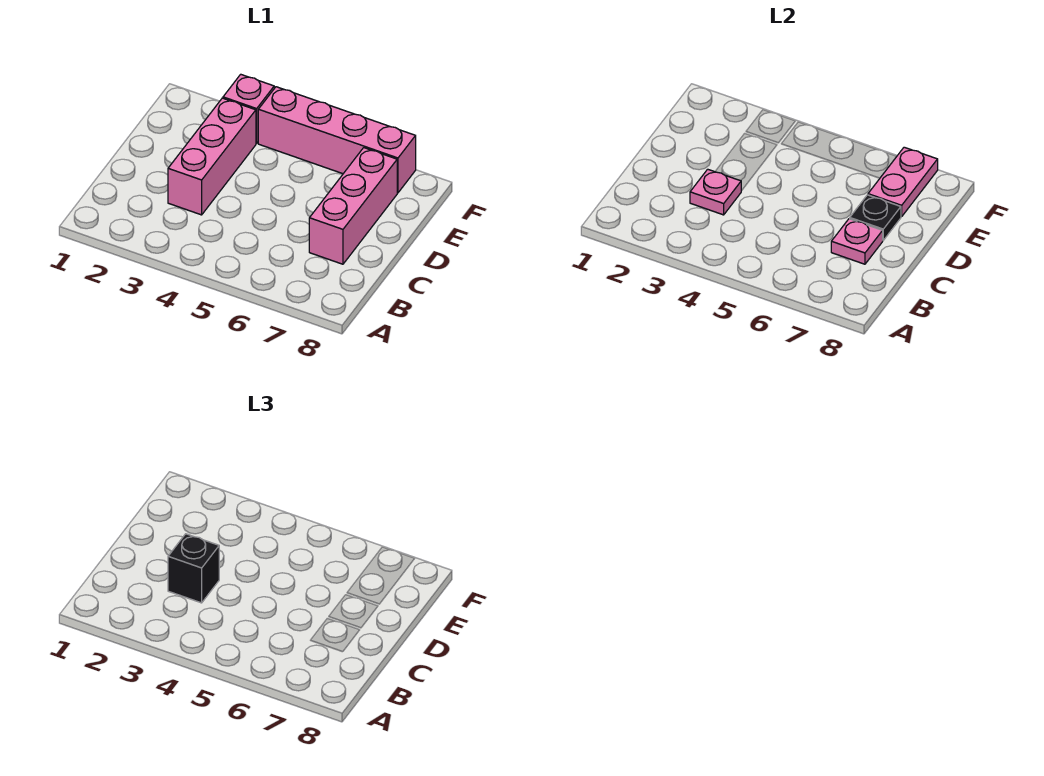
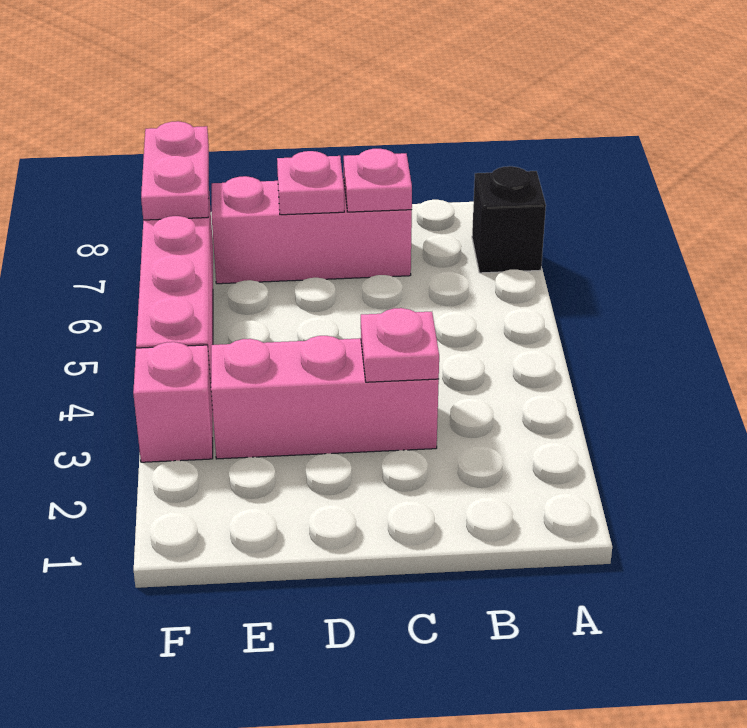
black brick C3 level 3 -> black brick A7 level 1
black plate D7 level 2 -> pink plate D7 level 2
pink plate E7:F7 level 2 -> pink plate F7:F8 level 2

